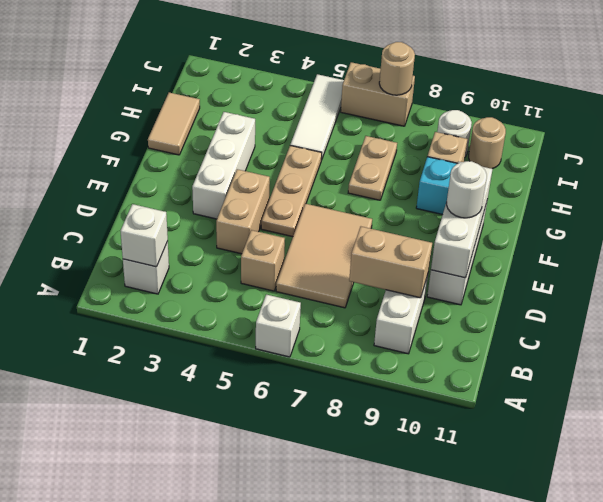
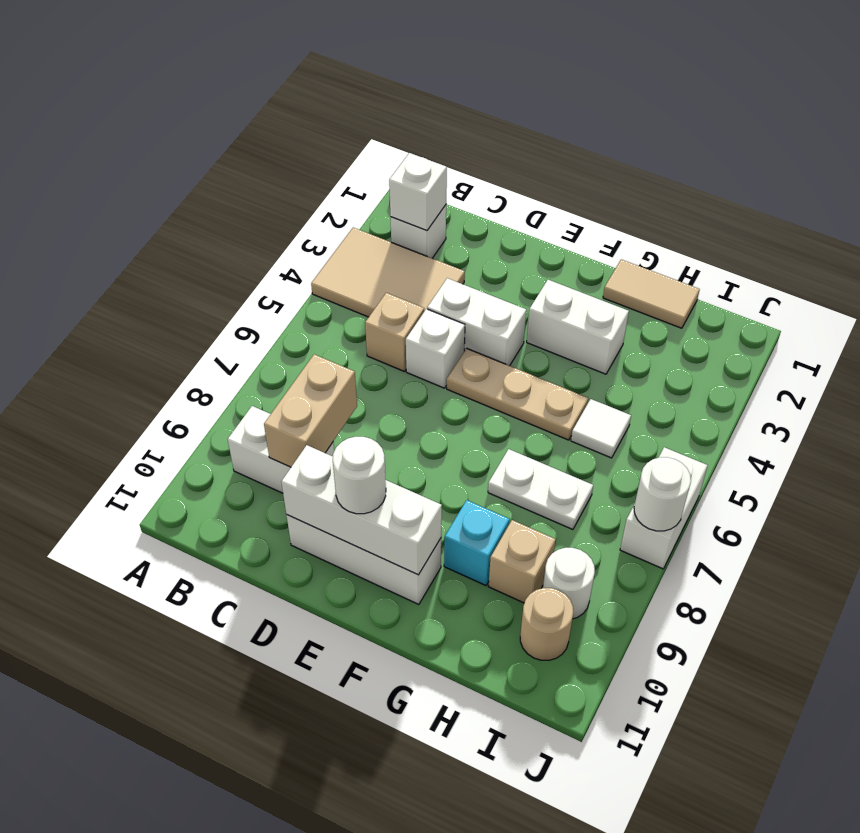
white brick A6 level 1 -> white brick D5 level 1
tan tile C6:E7 level 1 -> tan tile A3:C4 level 1
tan brick D4:E4 level 1 -> white brick D4:E4 level 1
white brick E3:G3 level 1 -> white brick F3:G3 level 1
tan plate G7:H7 level 1 -> white plate G7:H7 level 1
white tile H5:J5 level 1 -> white tile H5 level 1
tan brick J6:J7 level 1 -> white brick J6:J7 level 1
tan round brick J7 level 2 -> white round brick J7 level 2

